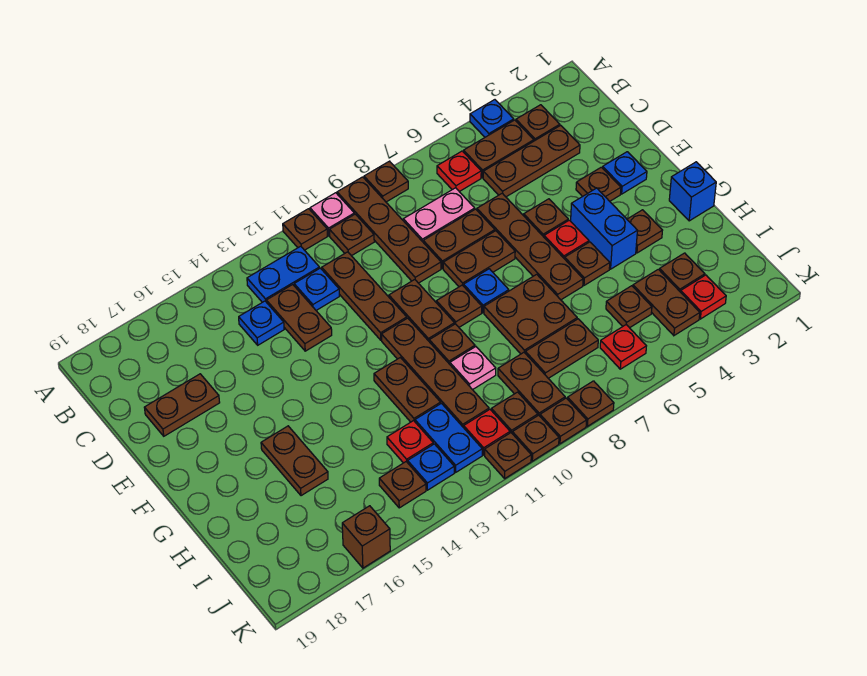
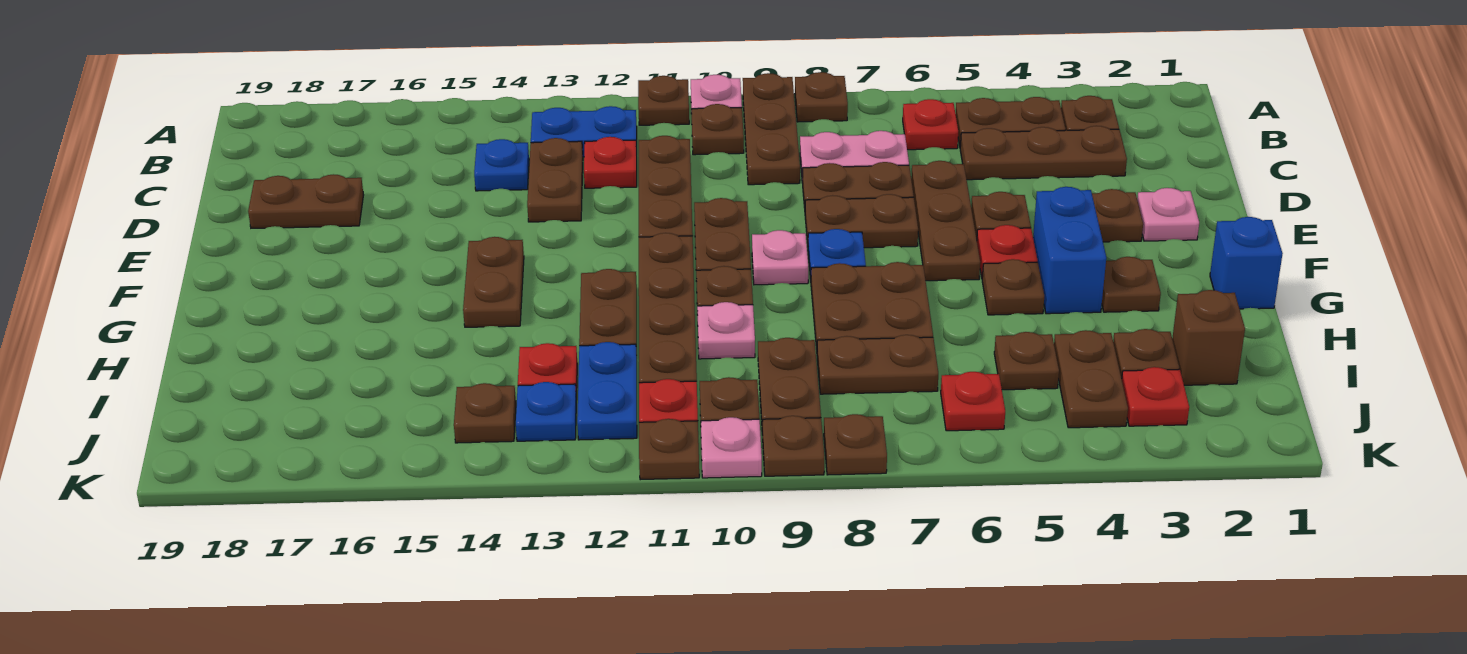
blue plate A4 level 1 -> none
brown plate A9:D9 level 1 -> brown plate A9:C9 level 1
blue plate C12 level 1 -> red plate C12 level 1
brown plate D6:G6 level 1 -> brown plate D6:F6 level 1
blue plate E2 level 1 -> pink plate E2 level 1
brown plate F9 level 1 -> pink plate F9 level 1
brown plate G16:H16 level 1 -> brown plate F14:G14 level 1
brown plate K10 level 1 -> pink plate K10 level 1
brown brick K16 level 1 -> brown brick I2 level 1

